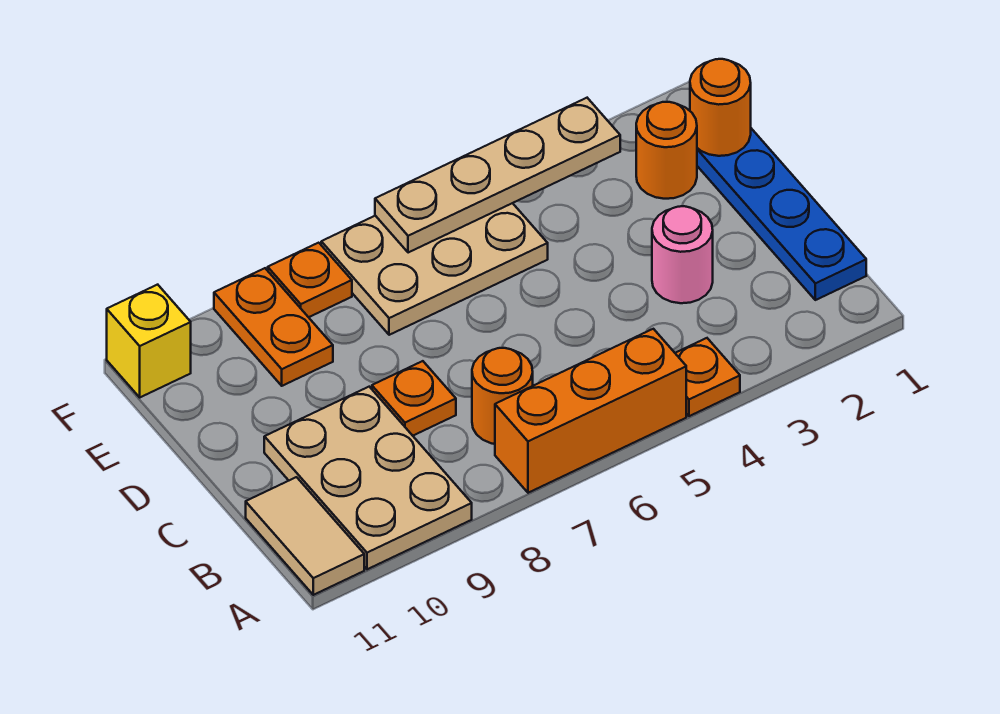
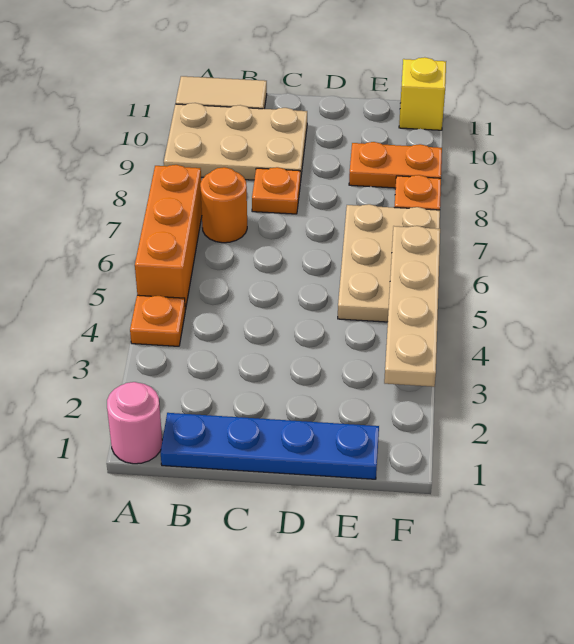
pink round brick C3 level 1 -> pink round brick A1 level 1
orange round brick E1 level 2 -> none
orange round brick E2 level 1 -> none

